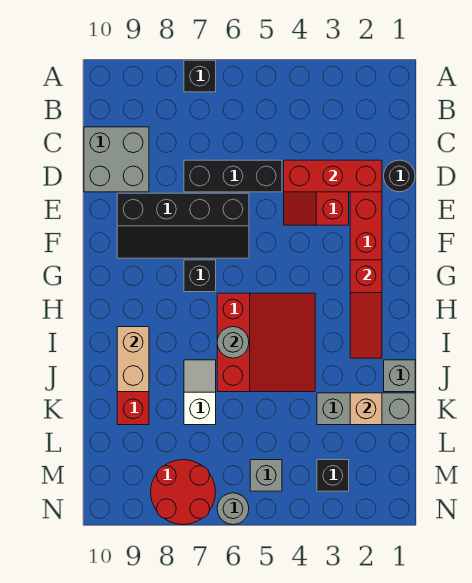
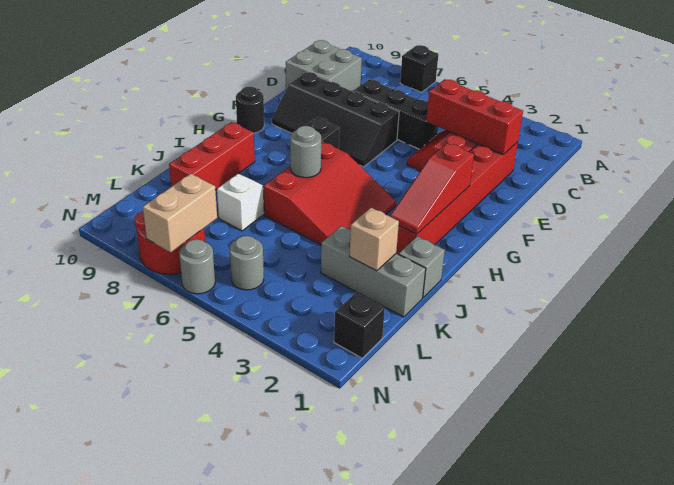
black round brick D1 level 1 -> black round brick G10 level 1
tan brick I9:J9 level 2 -> tan brick M7:N7 level 2
black brick M3 level 1 -> black brick M1 level 1
grey brick M5 level 1 -> grey round brick M5 level 1

